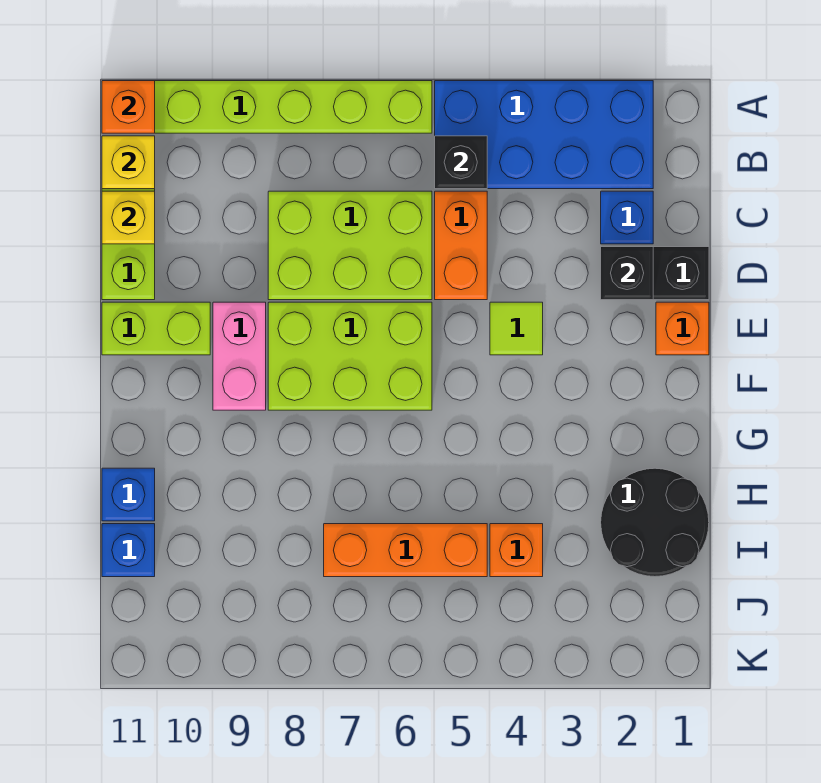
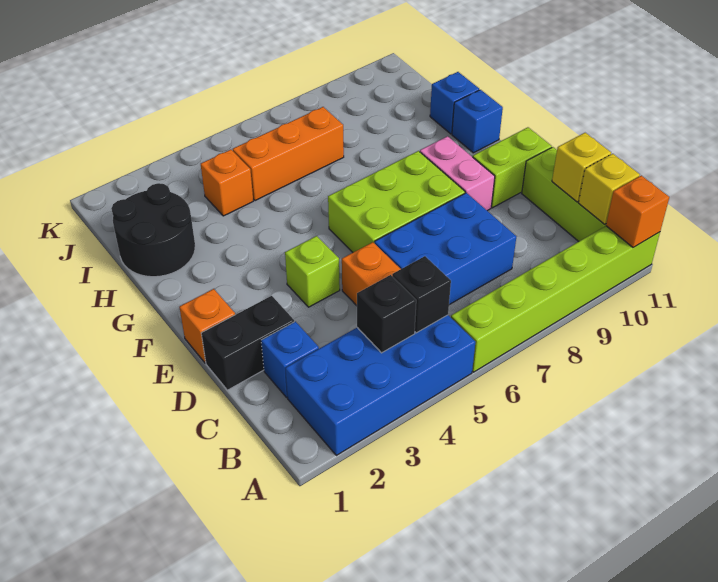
lime brick C6:D8 level 1 -> blue brick C6:D8 level 1
black brick D2 level 2 -> black brick B4 level 2
lime tile E4 level 1 -> lime brick E4 level 1
blue brick I11 level 1 -> blue brick G11 level 1

